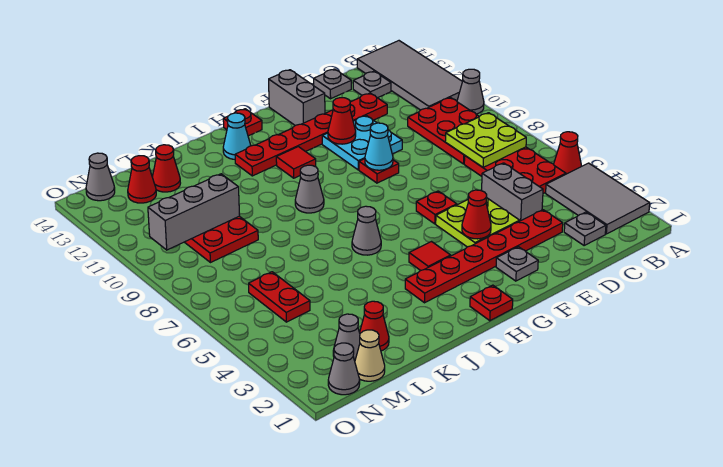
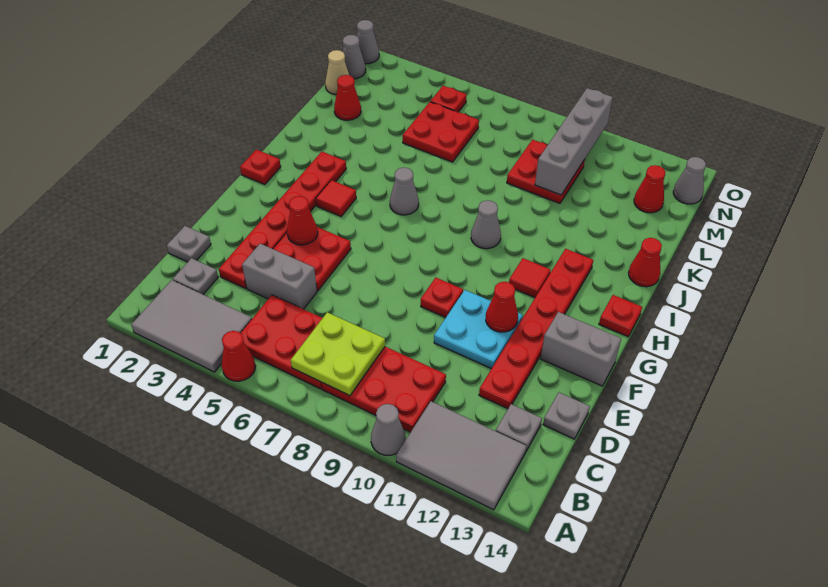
grey tile A11:B14 level 1 -> grey tile A11:B13 level 1
lime plate E4:F5 level 1 -> red plate E4:F5 level 1
grey plate F2 level 1 -> grey plate D1 level 1
red plate F6 level 1 -> red plate N5 level 1
cyan cone F9 level 2 -> none
cyan cone I13 level 1 -> none
grey brick L10:N10 level 2 -> grey brick L10:O10 level 2
red cone L13 level 1 -> red cone J14 level 1
grey cone M2 level 1 -> grey cone O1 level 1
red plate M5:M6 level 1 -> red plate L5:M6 level 1

